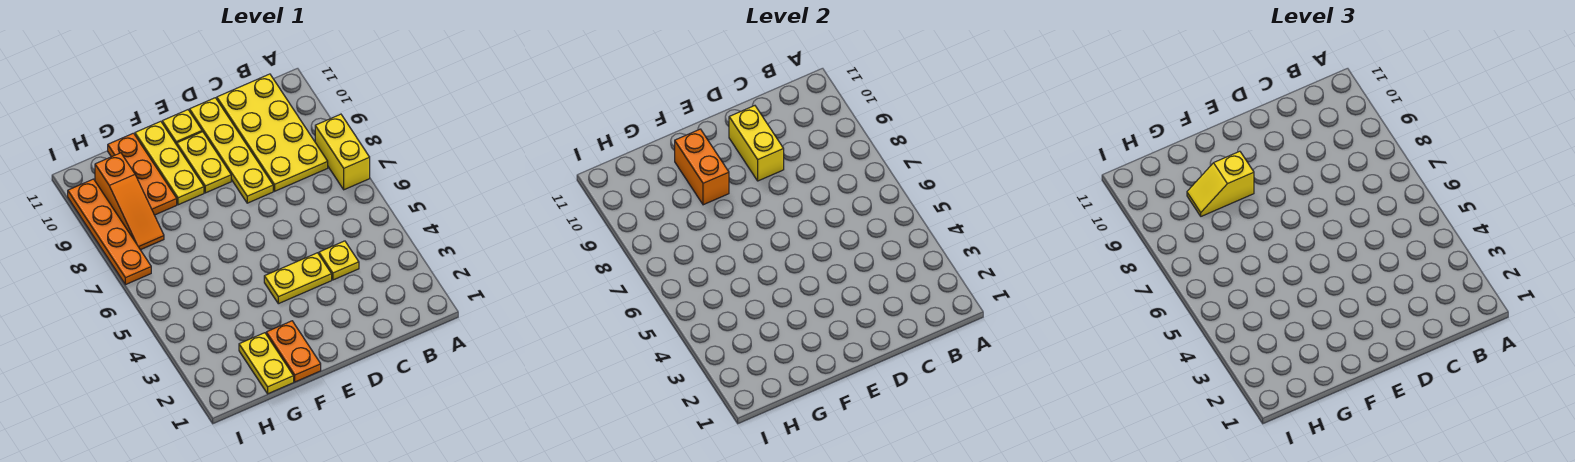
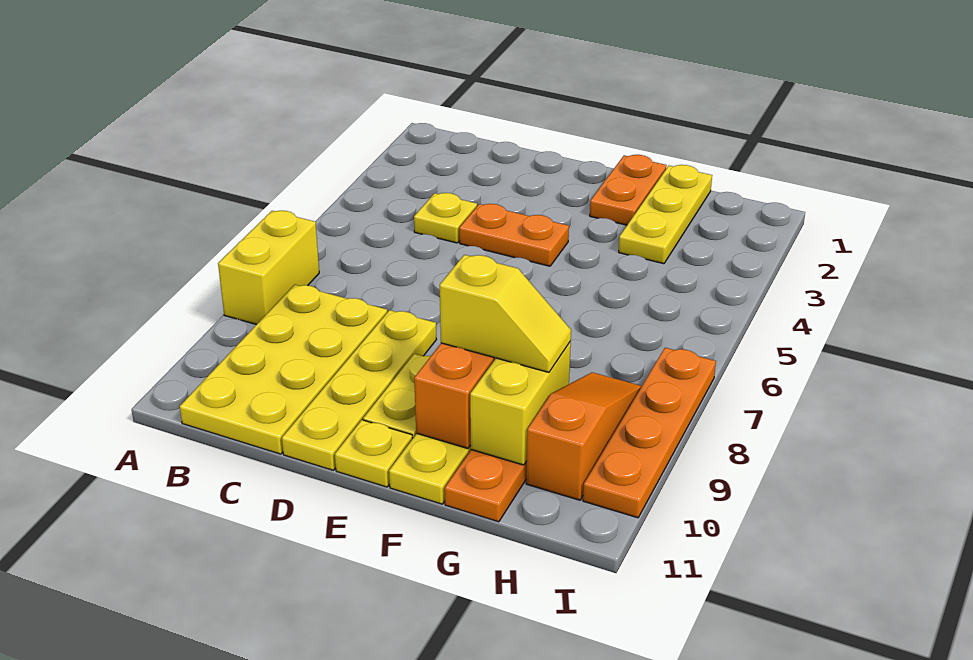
yellow plate D4:E4 level 1 -> orange plate D4:E4 level 1
yellow brick D9:D10 level 2 -> yellow brick G9:G10 level 2
yellow plate G1:G2 level 1 -> yellow plate G1:G3 level 1

